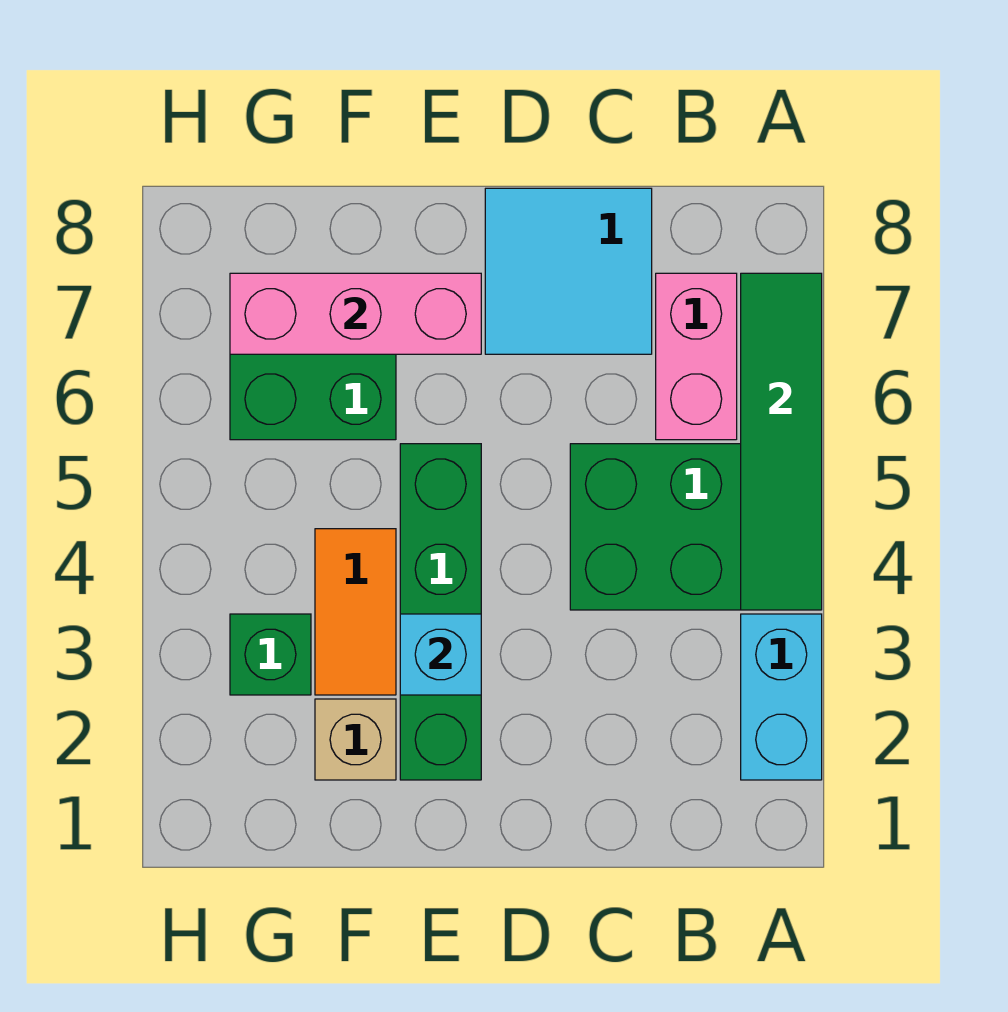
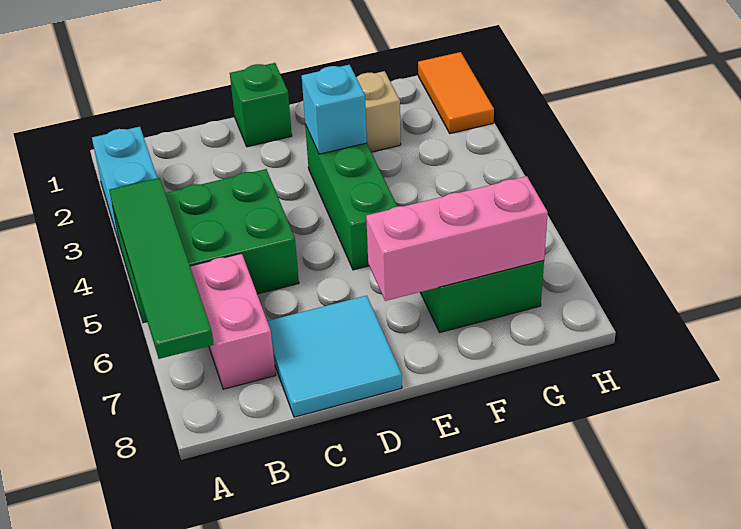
green brick E2:E5 level 1 -> green brick E3:E5 level 1
orange tile F3:F4 level 1 -> orange tile H1:H2 level 1
green brick G3 level 1 -> green brick D1 level 1

